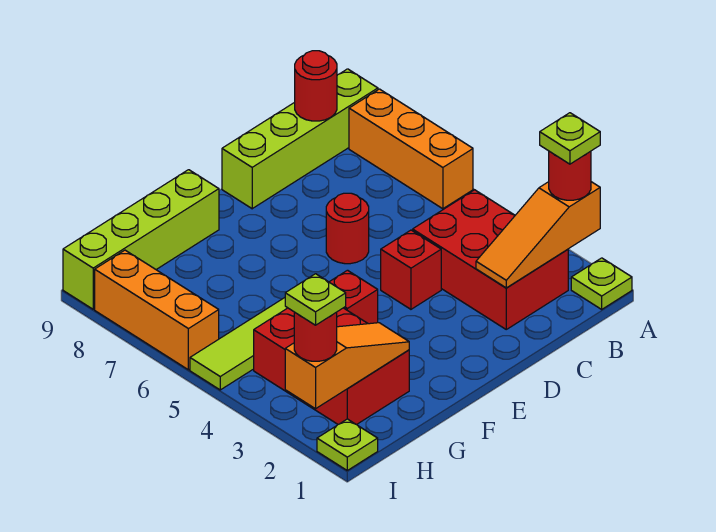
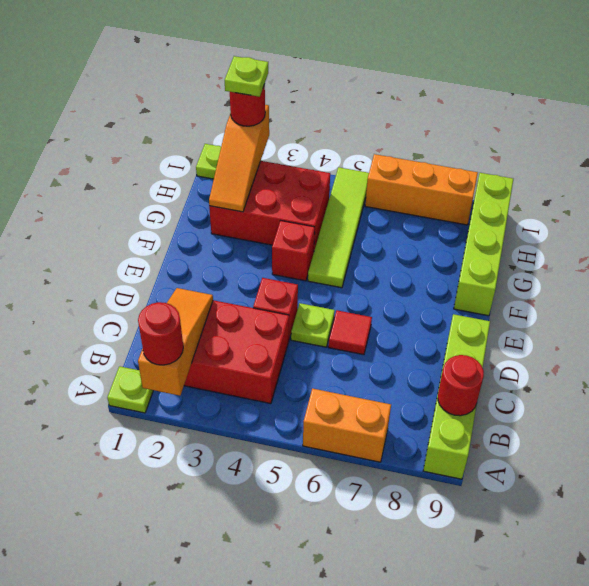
lime plate A2 level 4 -> lime plate D5 level 1
orange brick A6:A8 level 1 -> orange brick A6:A7 level 1
red round brick D6 level 1 -> red tile D6 level 1

